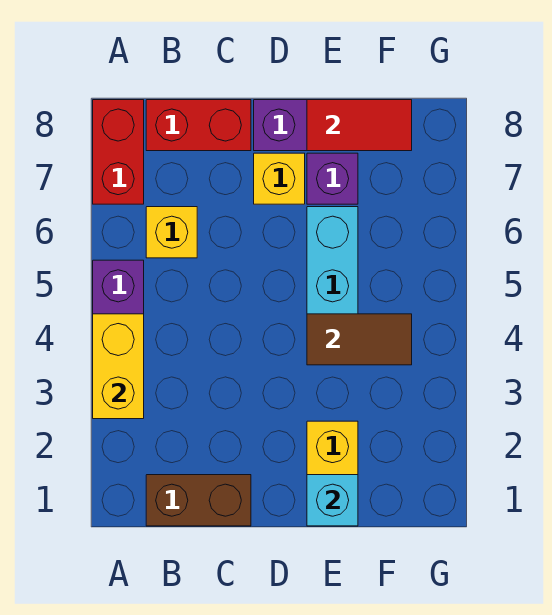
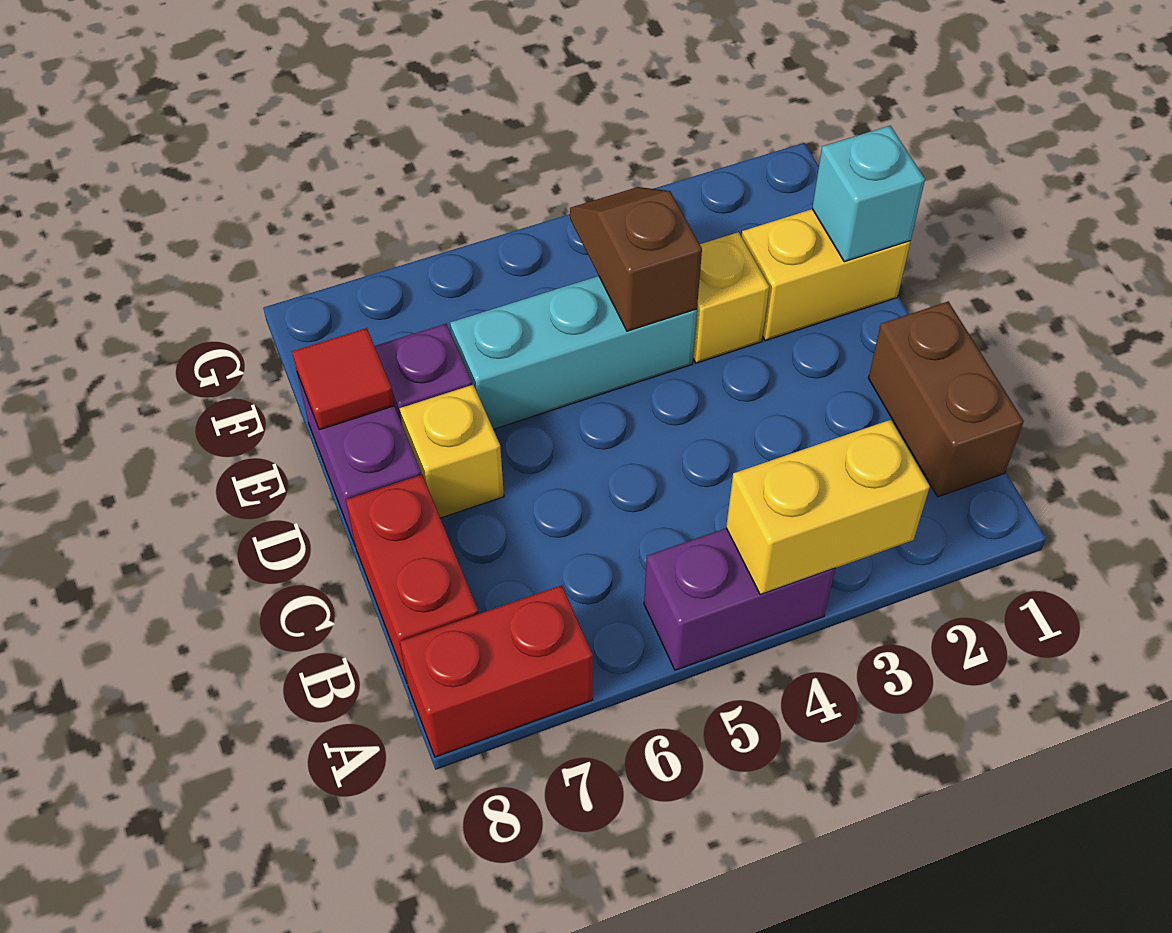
yellow brick B6 level 1 -> yellow brick E3 level 1
brown tile E4:F4 level 2 -> brown slope E4:F4 level 2 top E
red tile E8:F8 level 2 -> red tile E8 level 2

